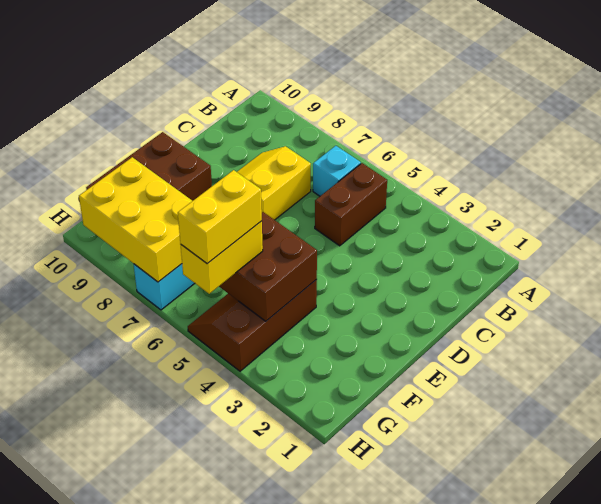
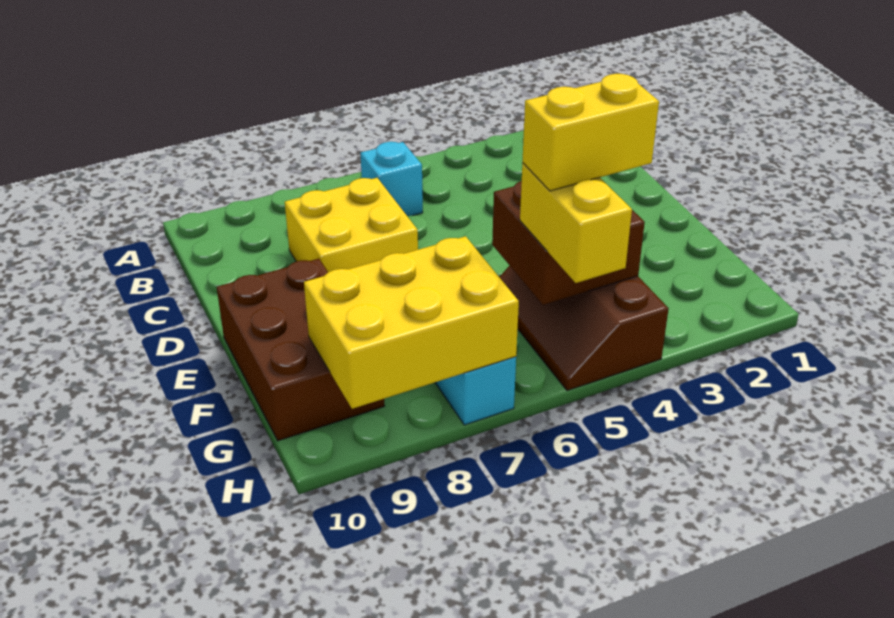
brown brick B5:C5 level 1 -> none
yellow slope C7:D8 level 1 top 7 -> yellow brick C7:D8 level 1
yellow brick G5:H5 level 4 -> yellow brick G4:G5 level 4

